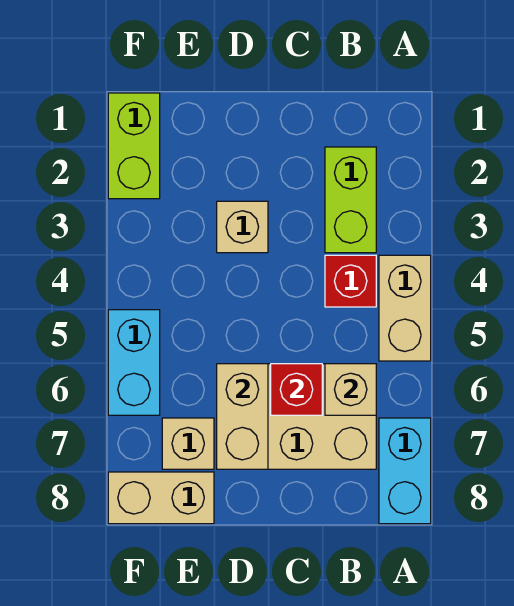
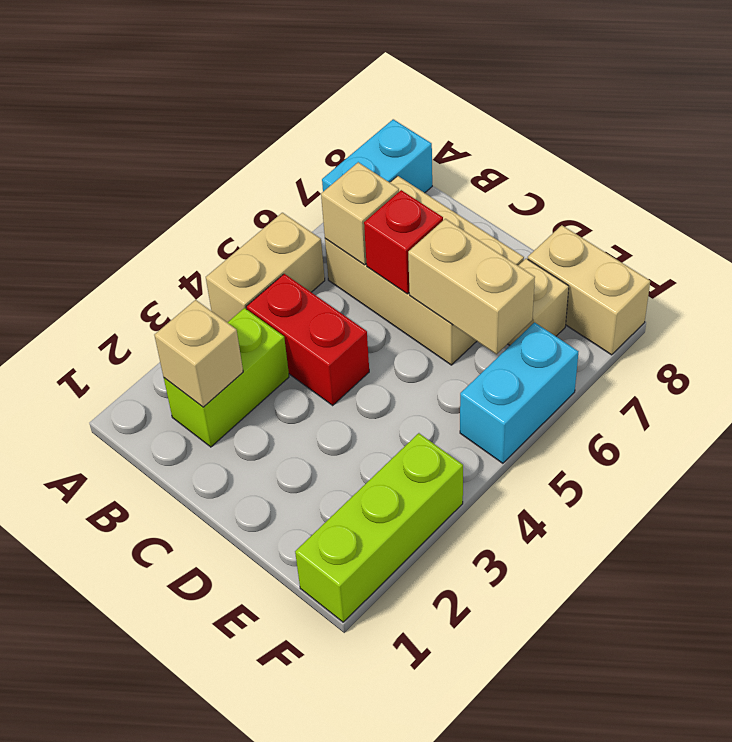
red brick B4 level 1 -> red brick B4:C4 level 1
tan brick D3 level 1 -> tan brick B2 level 2
tan brick D6:D7 level 2 -> tan brick D6:E6 level 2
lime brick F1:F2 level 1 -> lime brick F1:F3 level 1

